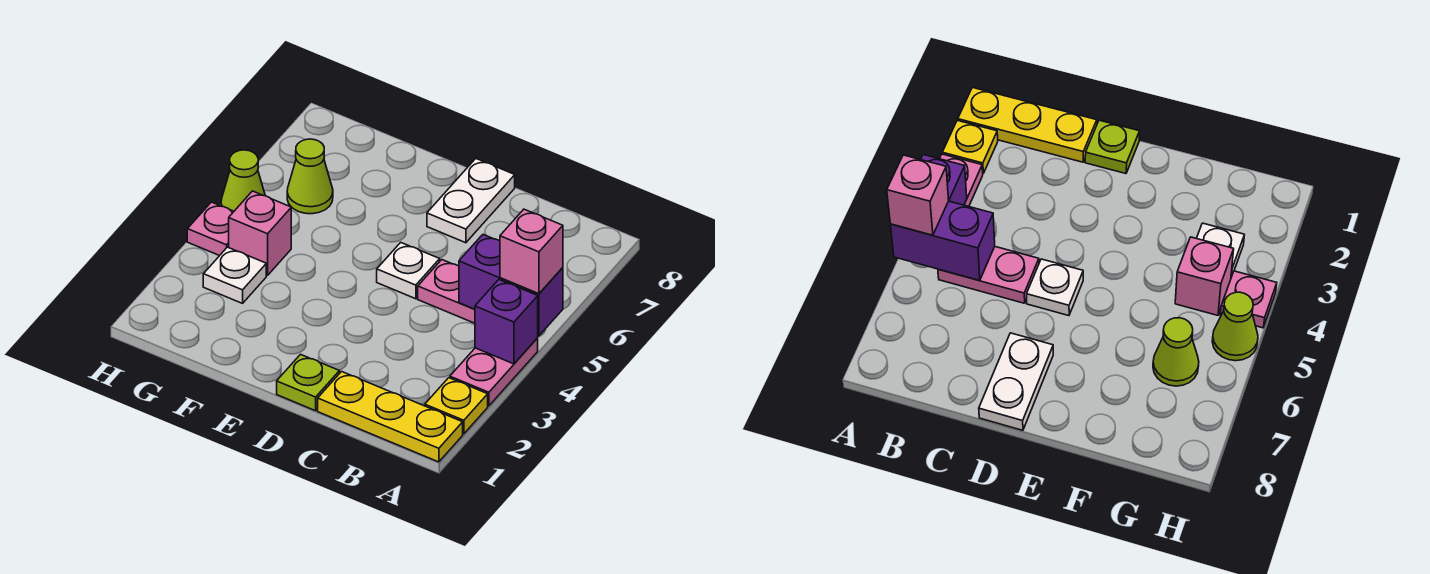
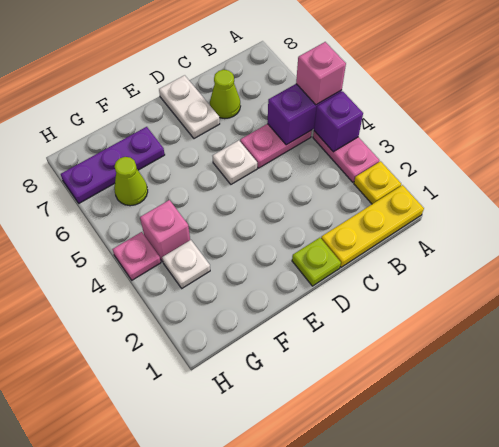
none -> purple plate F7:H7 level 1
lime cone H5 level 1 -> lime cone C7 level 1

